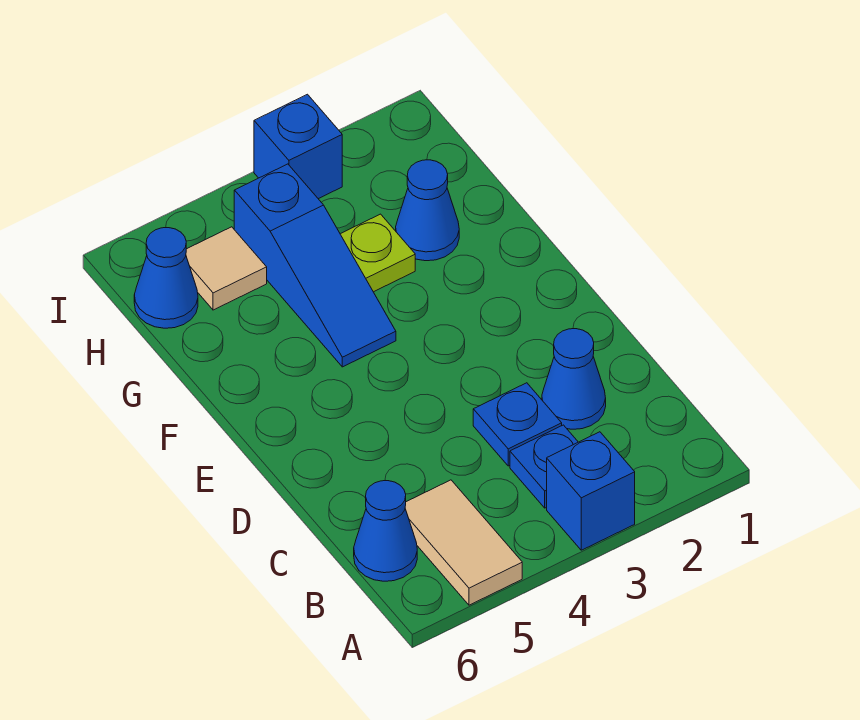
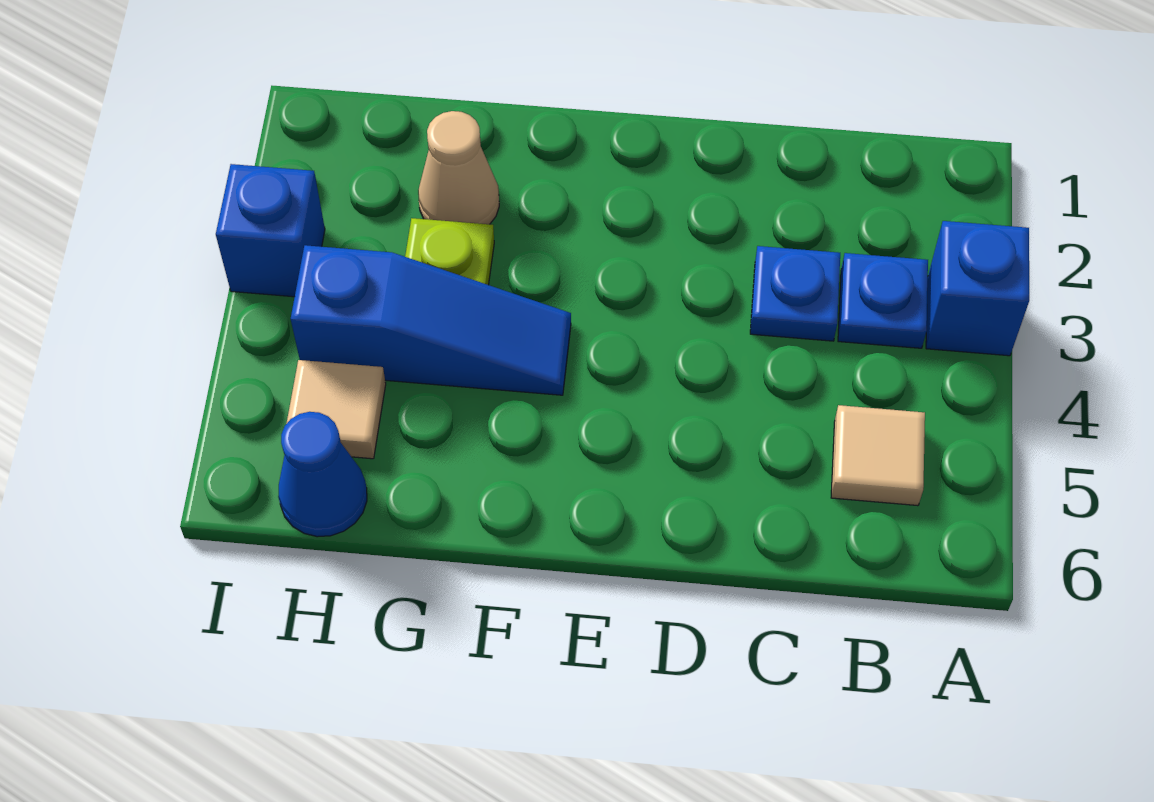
tan tile A5:B5 level 1 -> tan tile B5 level 1
blue cone B6 level 1 -> none
blue cone C2 level 1 -> none
blue cone G2 level 1 -> tan cone G2 level 1

